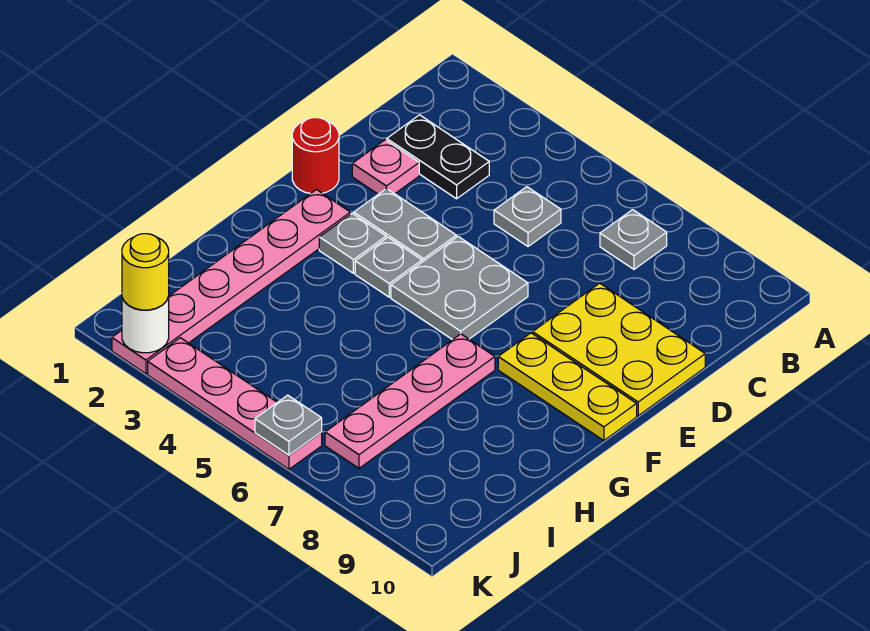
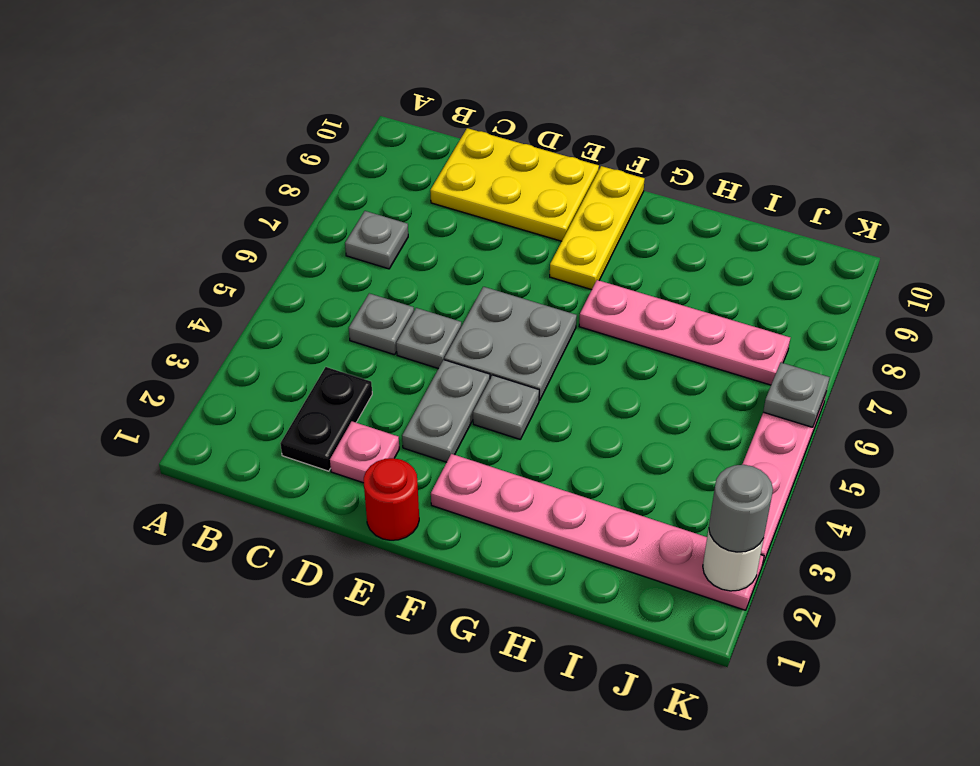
yellow plate D8:E10 level 1 -> yellow plate C9:E10 level 1
grey plate F3 level 1 -> grey plate D5 level 1
yellow round brick K2 level 3 -> grey round brick K2 level 3

